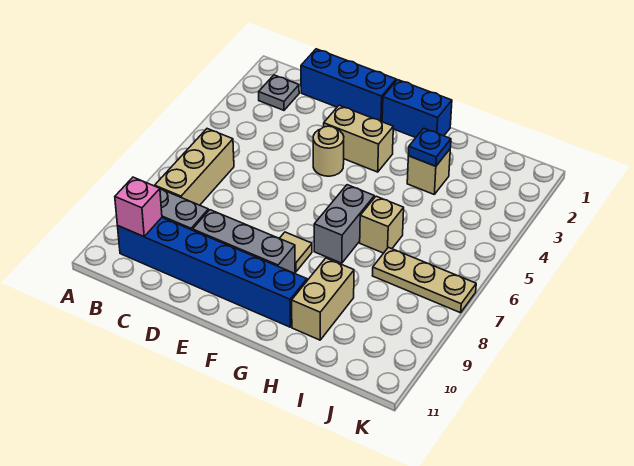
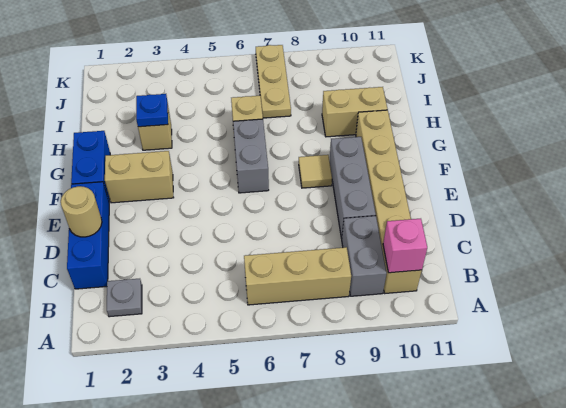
blue brick B10:G10 level 1 -> tan brick B10:G10 level 1
tan brick E3:F3 level 1 -> tan brick F2:F3 level 1
tan round brick E4 level 1 -> tan round brick D1 level 2
grey brick G6:G7 level 1 -> grey brick F6:G6 level 1

